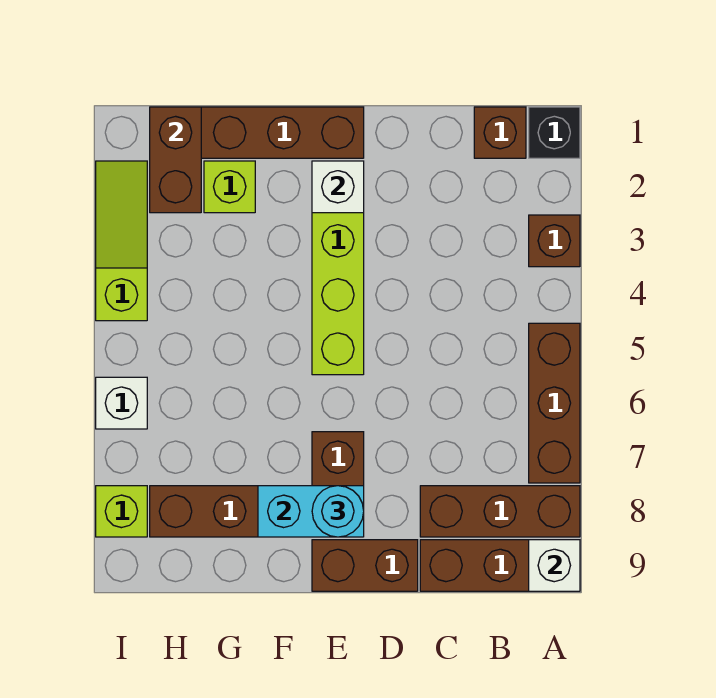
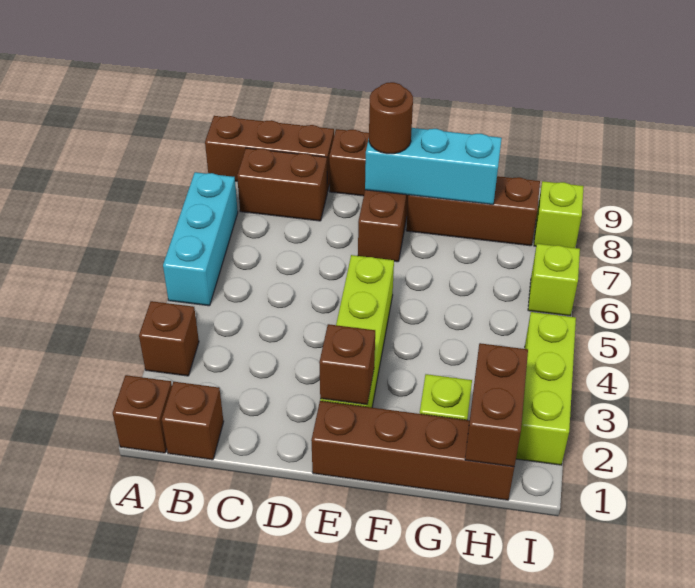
black brick A1 level 1 -> brown brick A1 level 1
brown brick A5:A7 level 1 -> cyan brick A5:A7 level 1
brown brick A8:C8 level 1 -> brown brick B8:C8 level 1
white brick A9 level 2 -> none
white brick E2 level 2 -> brown brick E2 level 2
cyan brick E8:F8 level 2 -> cyan brick E8:G8 level 2
cyan round brick E8 level 3 -> brown round brick E8 level 3
lime slope I2:I4 level 1 top 4 -> lime brick I2:I4 level 1
white brick I6 level 1 -> lime brick I6 level 1

